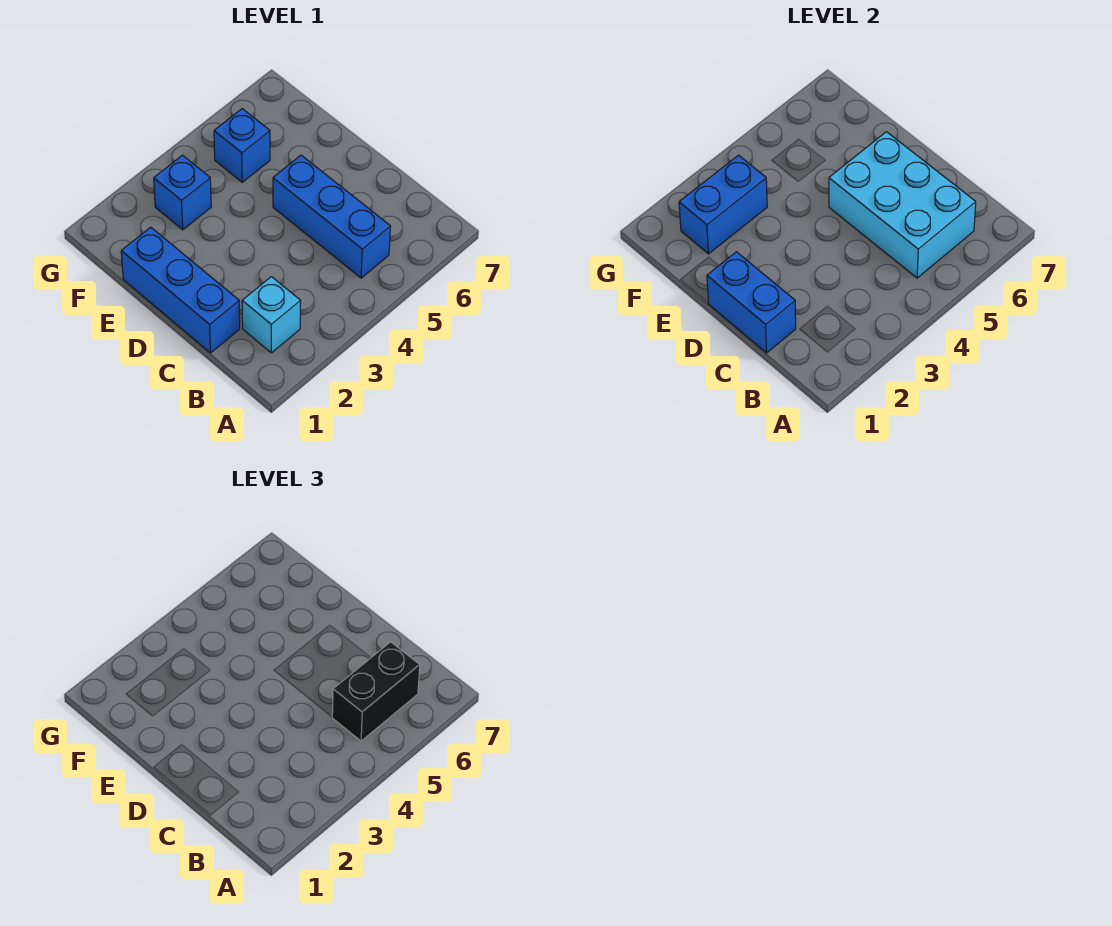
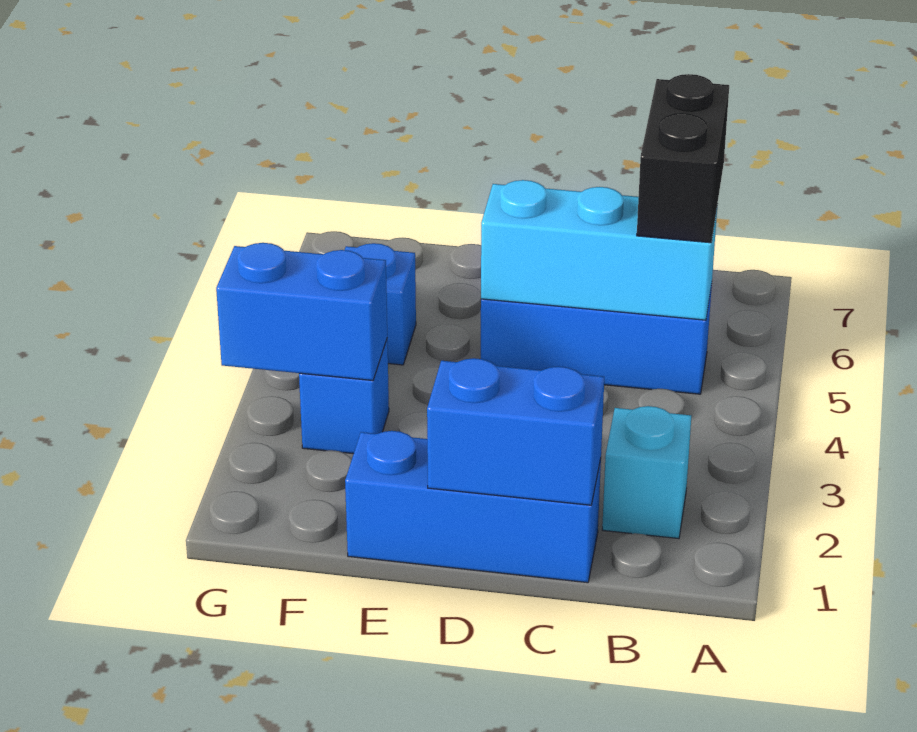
cyan brick B5:D6 level 2 -> cyan brick B5:D5 level 2
blue brick F2:F3 level 2 -> blue brick F3:G3 level 2

